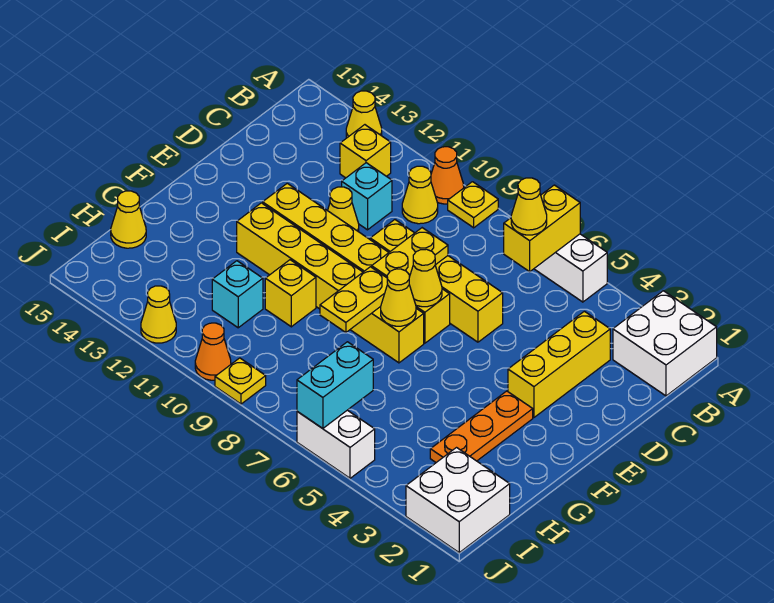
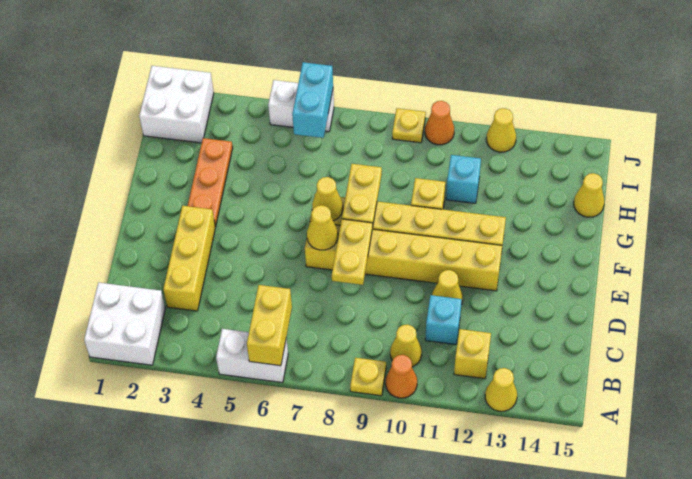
yellow cone B6 level 3 -> none
yellow brick D6:D9 level 1 -> none

